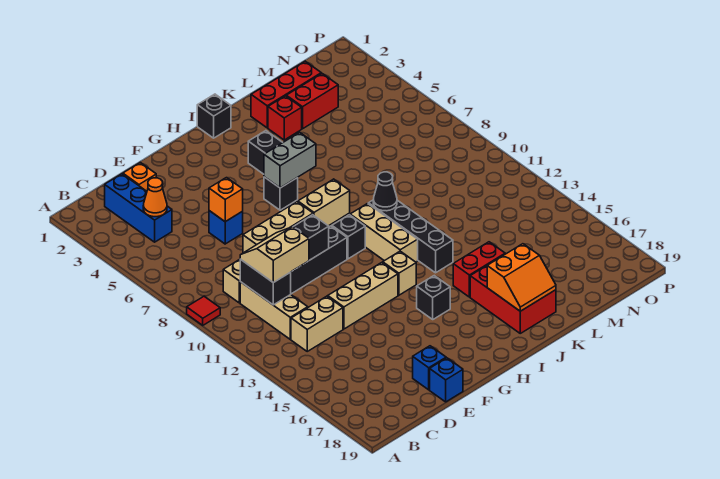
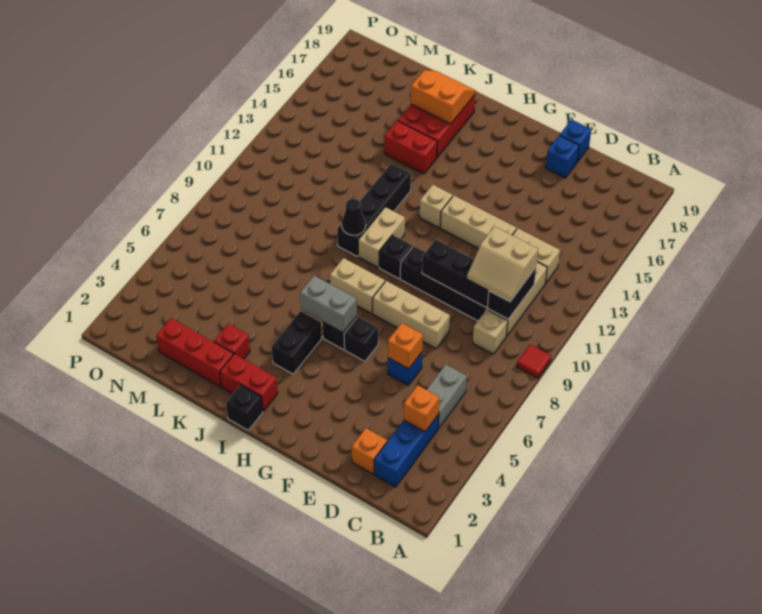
orange cone C4 level 2 -> orange brick C4 level 2
none -> grey brick C5:C6 level 1
black brick H15 level 1 -> black brick G6 level 1
tan brick I10:I12 level 1 -> tan brick I10:I11 level 1
red brick L3:M3 level 1 -> red brick I2:J2 level 1

